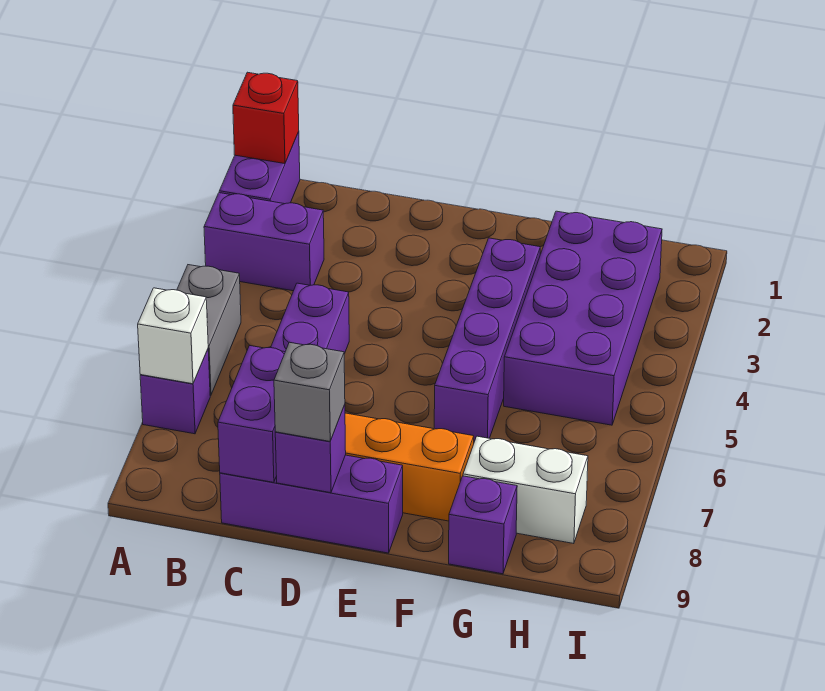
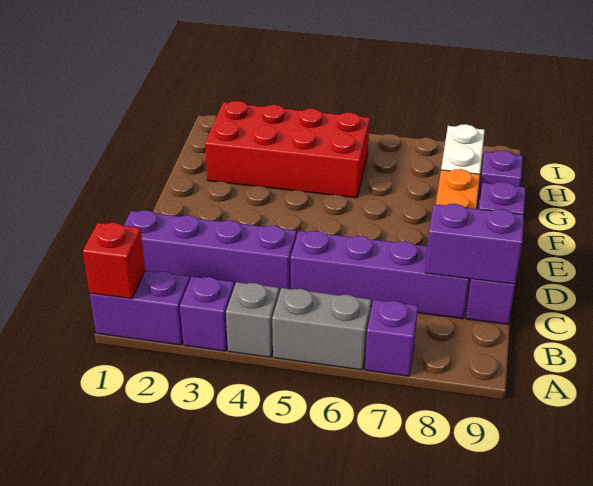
purple brick A3:B3 level 1 -> purple brick A3 level 1
white brick A7 level 2 -> none
grey brick D9 level 3 -> grey brick A4 level 1
purple brick F3:F6 level 1 -> purple brick C1:C4 level 1
purple brick G2:H5 level 1 -> red brick G2:H5 level 1

